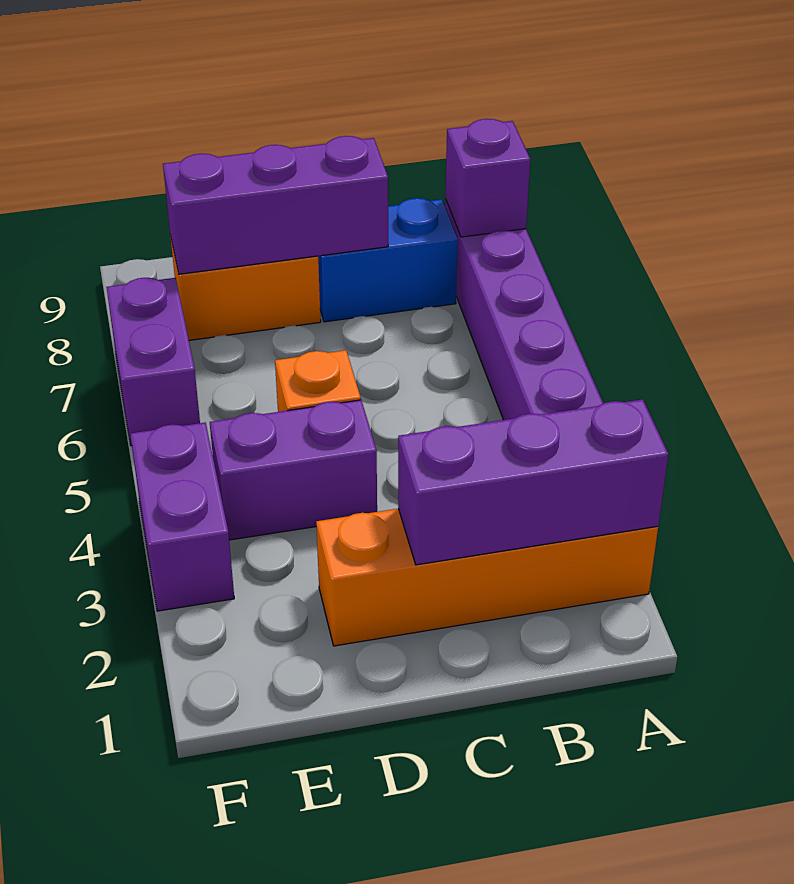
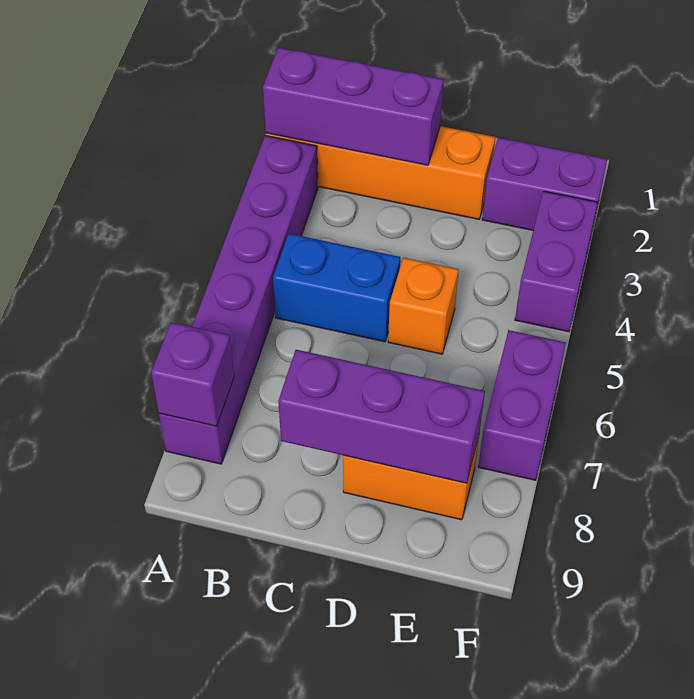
blue brick B8:C8 level 1 -> blue brick B5:C5 level 1
purple brick D4:E4 level 1 -> purple brick E2:F2 level 1

